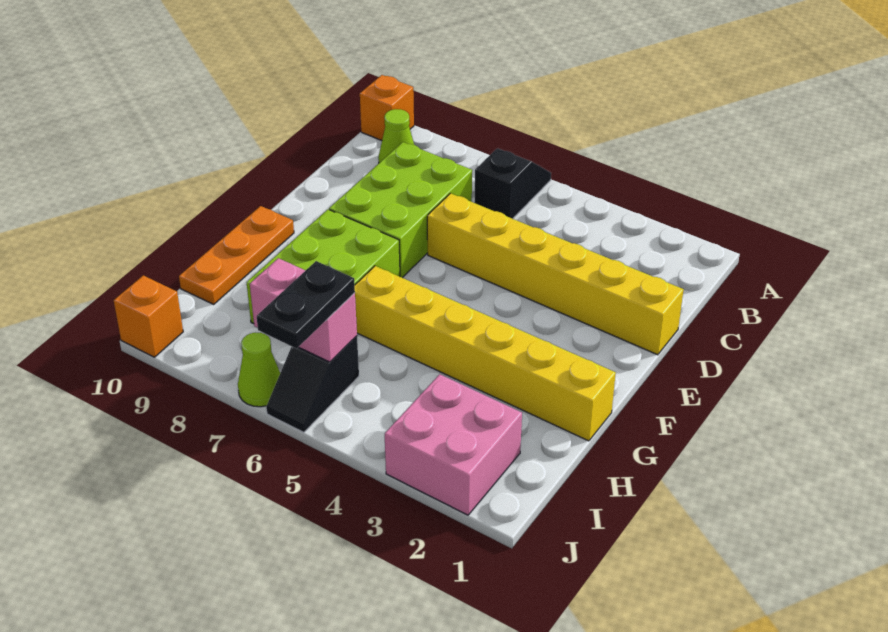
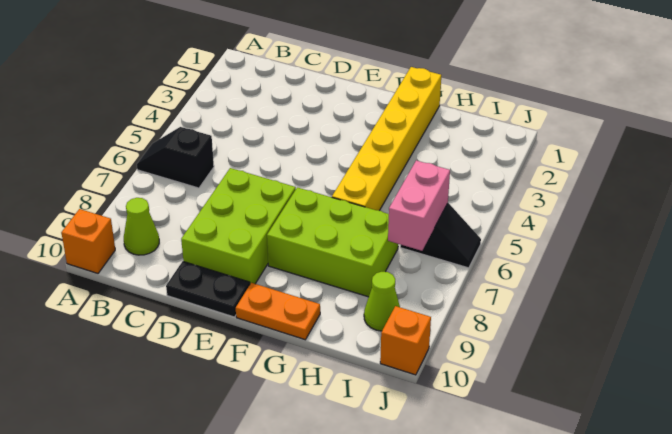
lime brick C7:E8 level 1 -> lime brick D7:E9 level 1
yellow brick D1:D6 level 1 -> none
orange plate F10:H10 level 1 -> orange plate F10:G10 level 1
pink brick I2:J3 level 1 -> none
black plate I6:J6 level 3 -> black plate D10:E10 level 1
lime cone J7 level 1 -> lime cone I9 level 1

